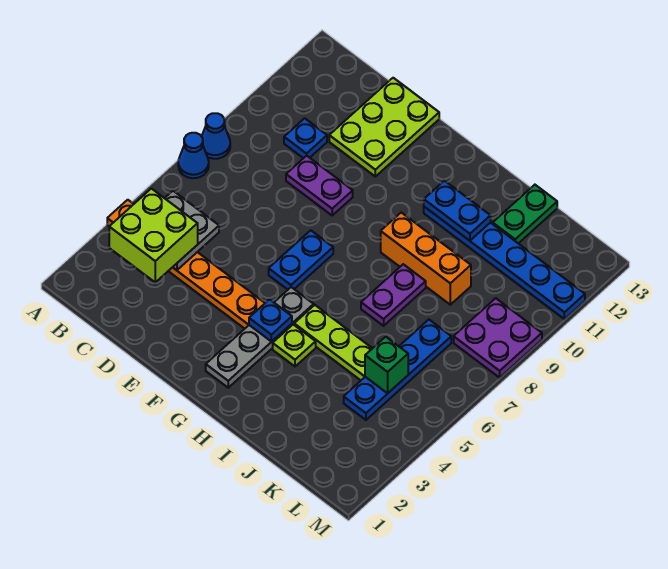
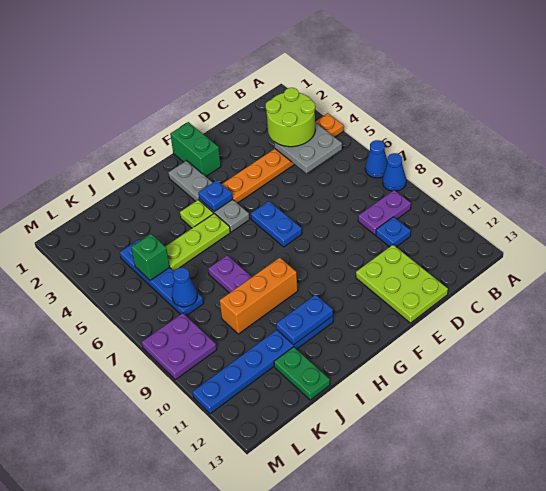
lime brick B3:C4 level 3 -> lime round brick B3:C4 level 3
purple plate D9:E9 level 1 -> purple plate B9:C9 level 1
none -> green brick F1:F2 level 1
none -> blue cone K7 level 2

